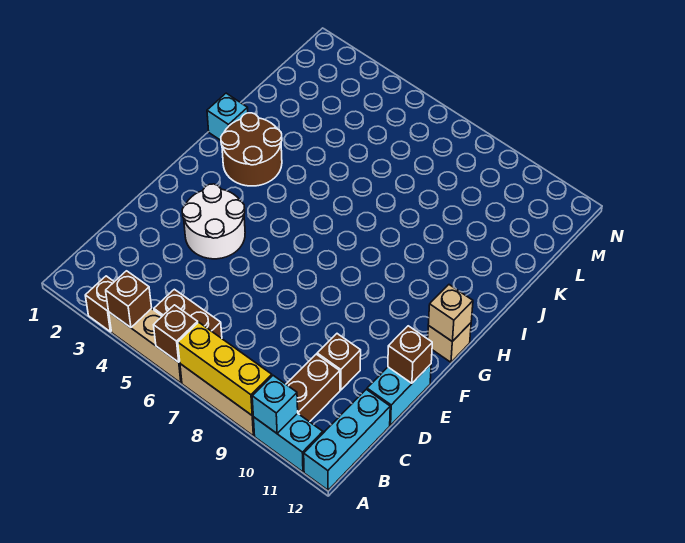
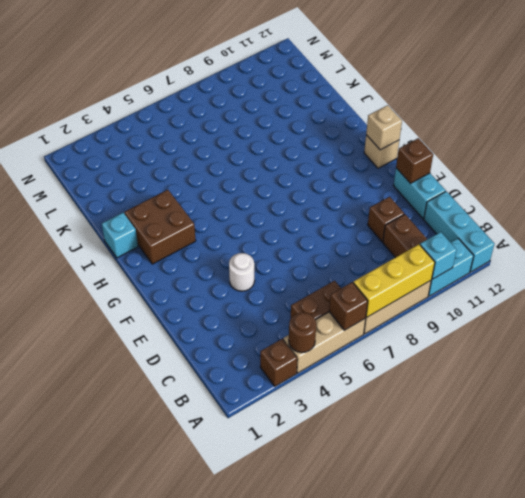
brown brick A4 level 2 -> brown round brick A4 level 2
white round brick E3:F4 level 1 -> white round brick E4 level 1
brown round brick H2:I3 level 1 -> brown brick H2:I3 level 1

